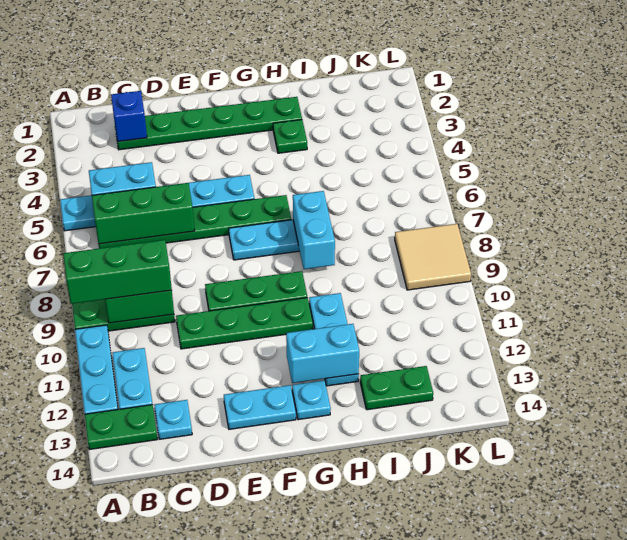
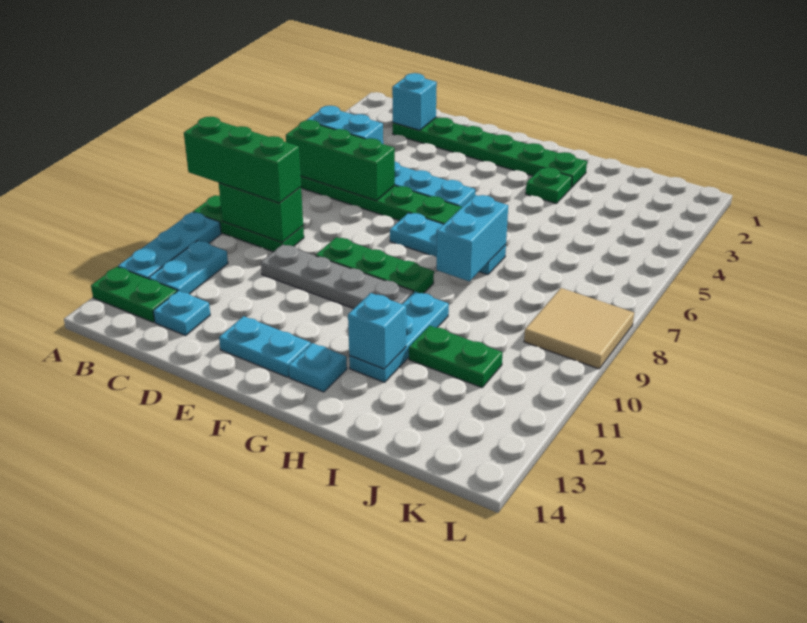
blue brick C2 level 2 -> cyan brick C2 level 2
green plate D10:G10 level 1 -> grey plate D10:G10 level 1
cyan brick G12:H12 level 2 -> cyan brick H12 level 2
green plate I13:J13 level 1 -> green plate I11:J11 level 1

